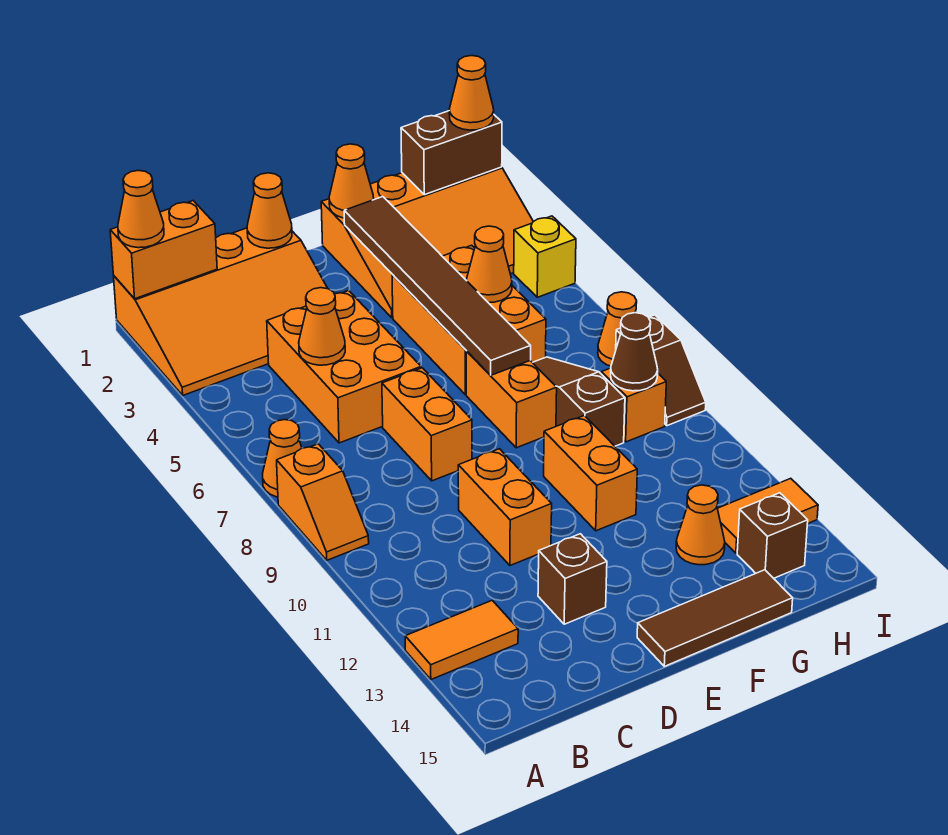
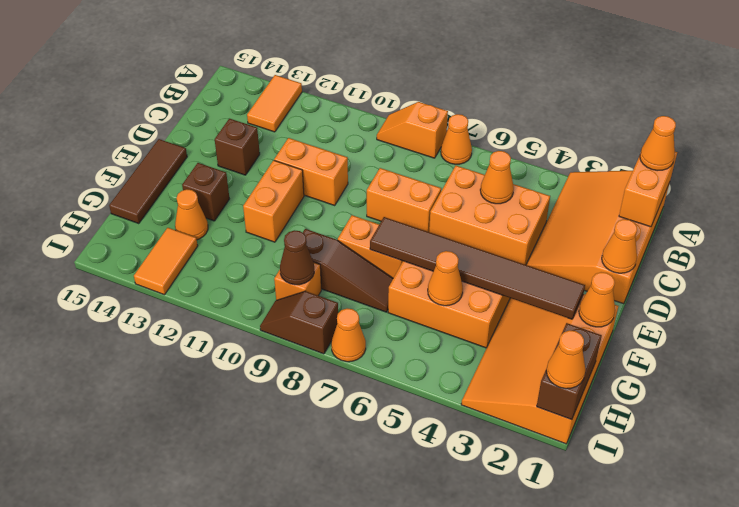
orange brick F10:F11 level 1 -> orange brick E11:F11 level 1
brown brick H14 level 1 -> brown brick F13 level 1
yellow brick I4 level 1 -> none

